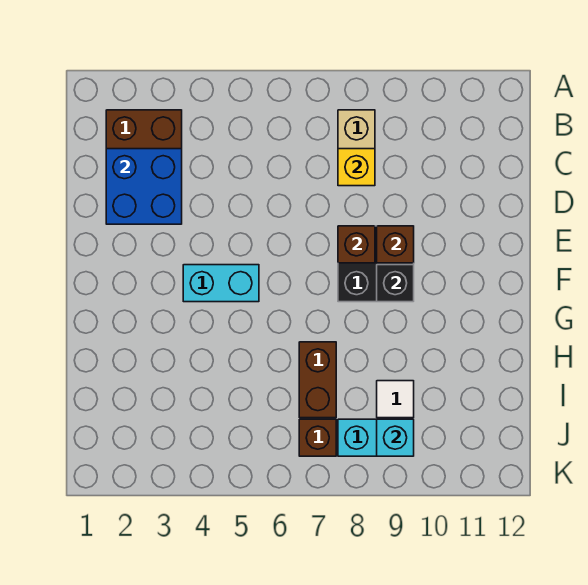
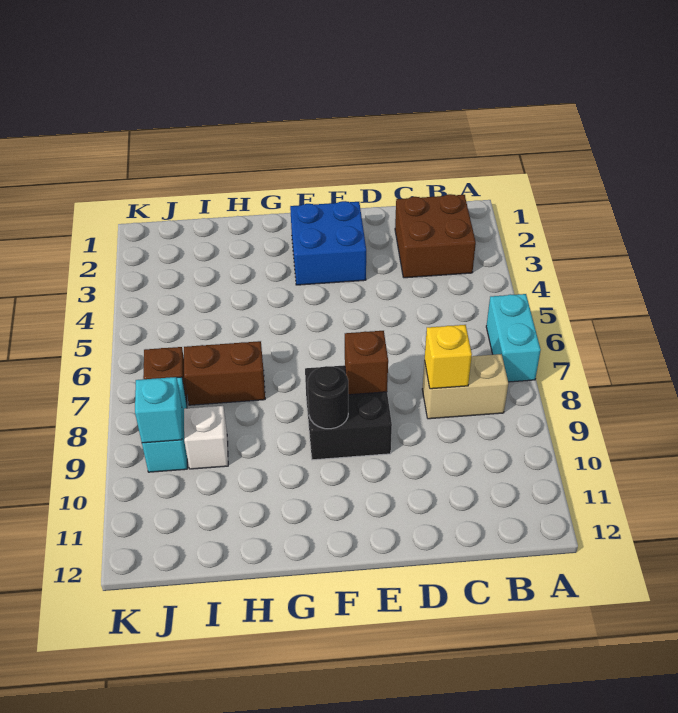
blue brick C2:D3 level 2 -> blue brick E2:F3 level 1
brown brick E9 level 2 -> none
cyan brick F4:F5 level 1 -> cyan brick A6:A7 level 1
black brick F9 level 2 -> black round brick F9 level 2
white tile I9 level 1 -> white brick I9 level 1

